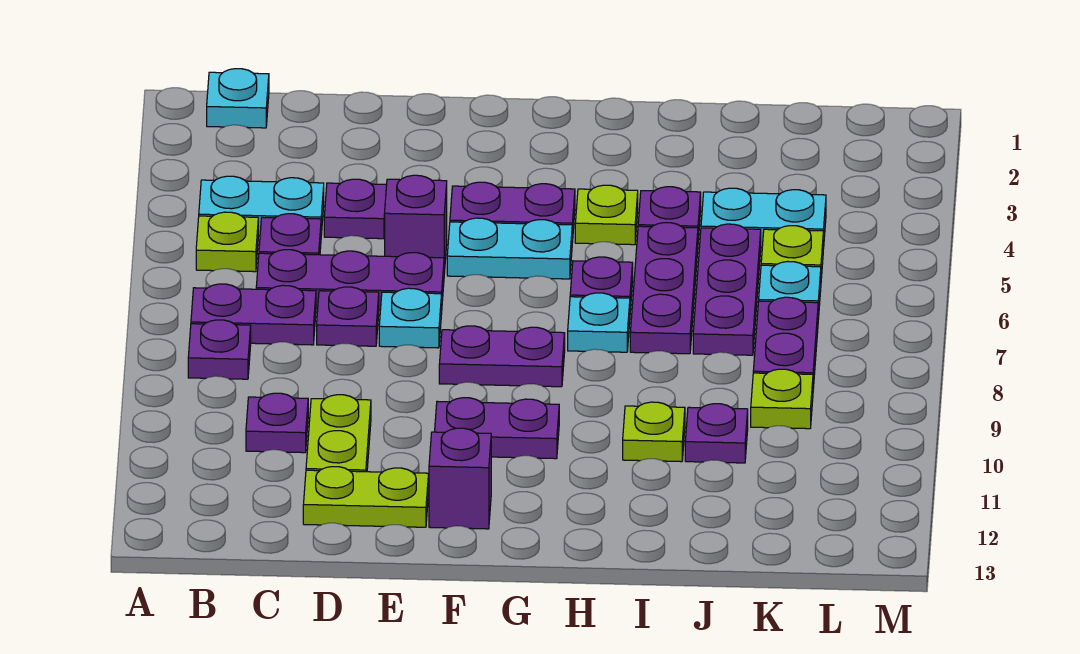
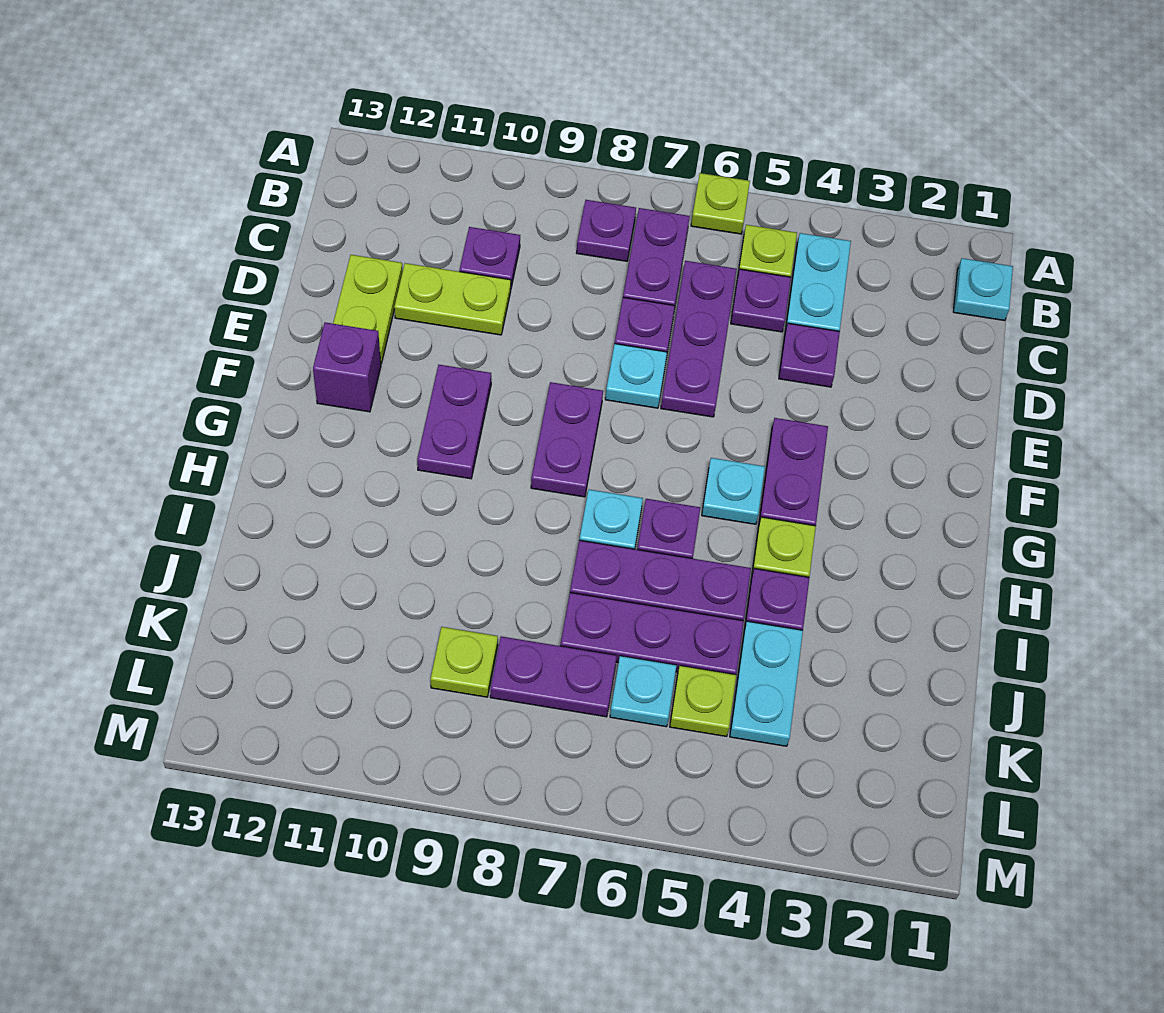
purple brick E5 level 1 -> none
cyan plate F5:G5 level 1 -> cyan plate G5 level 1
lime plate I10 level 1 -> lime plate A6 level 1
purple plate J10 level 1 -> none

